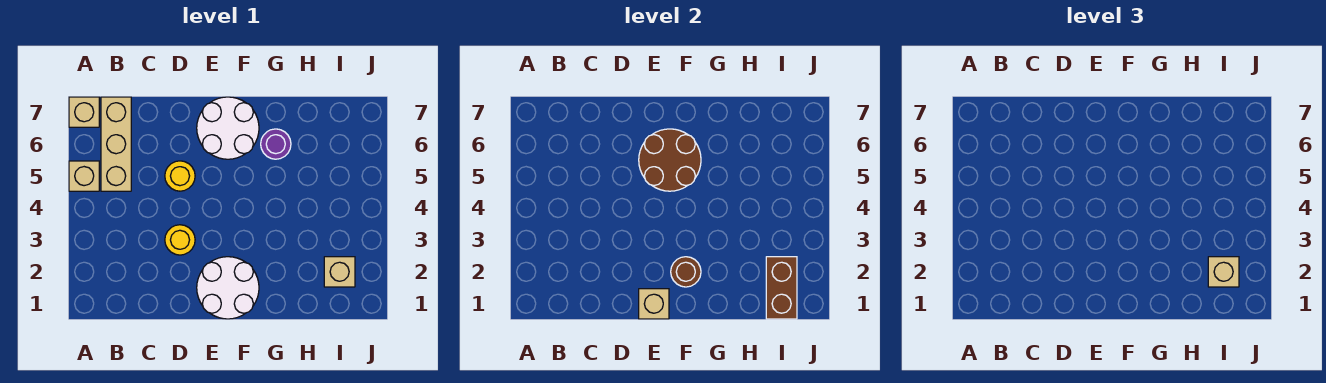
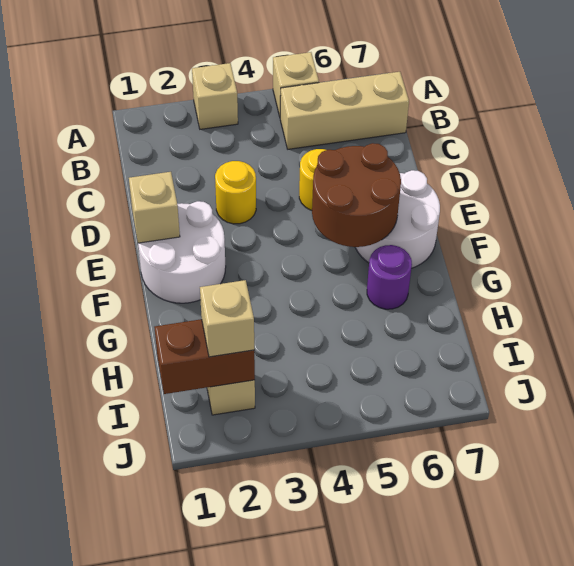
tan brick A7 level 1 -> tan brick A3 level 1
brown round brick F2 level 2 -> none

